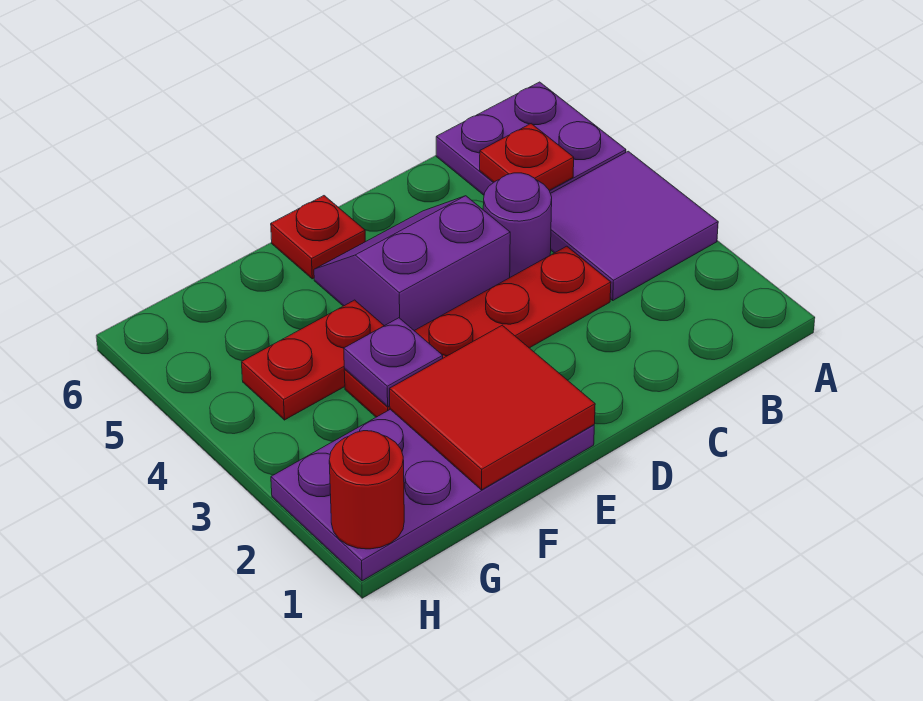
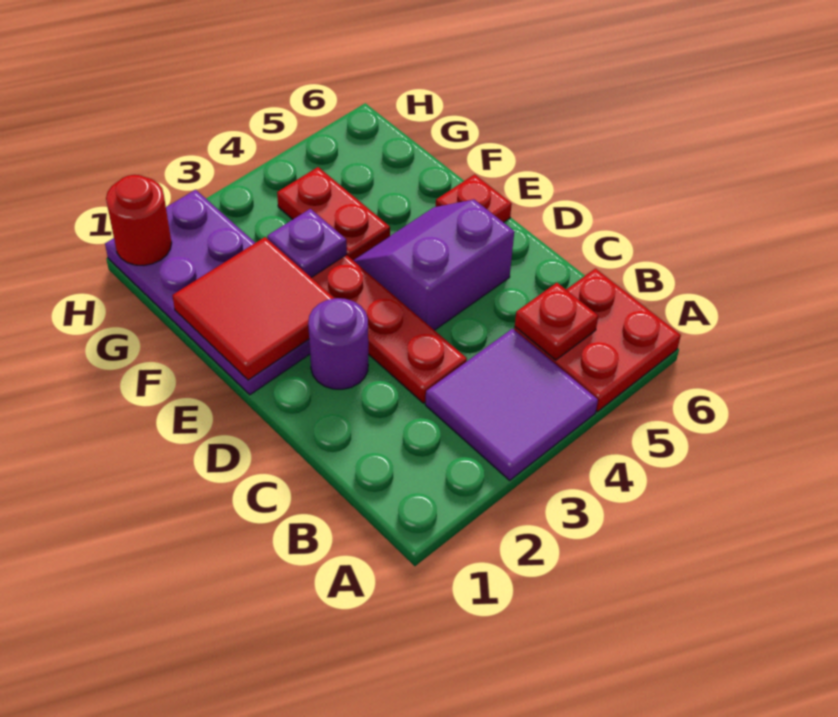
purple plate A5:B6 level 1 -> red plate A5:B6 level 1
purple round brick C4 level 1 -> purple round brick D2 level 1
purple slope D4:E5 level 1 top 4 -> purple slope D4:E5 level 1 top D

